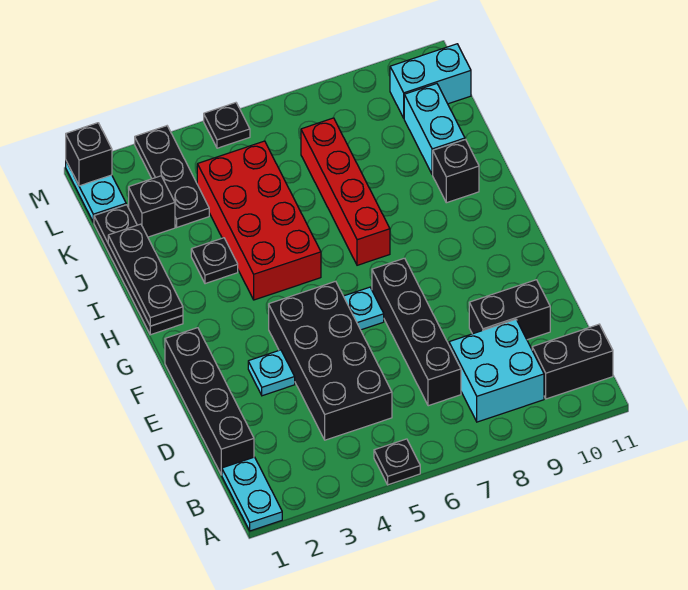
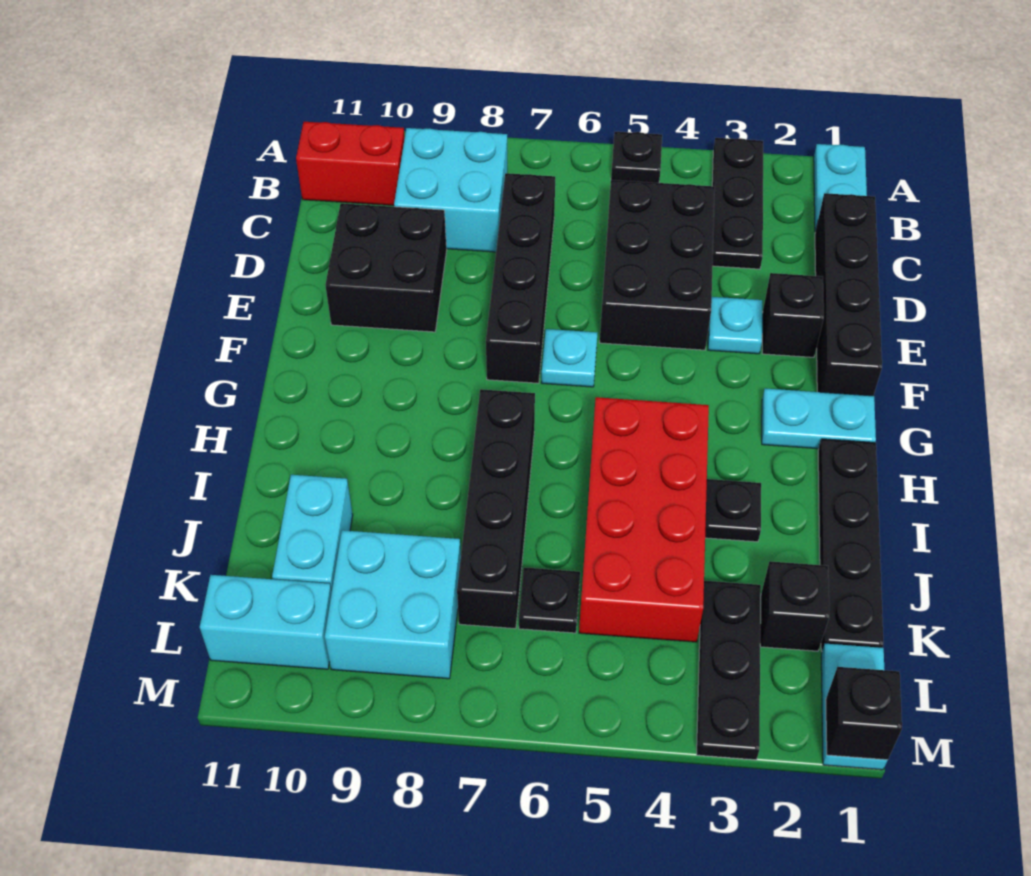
black brick B10:B11 level 1 -> red brick B10:B11 level 1
black brick C4:F5 level 1 -> black brick C4:E5 level 1
black brick D9:D10 level 1 -> black brick D9:E10 level 1
none -> cyan plate G1:G2 level 1
black plate H1:J1 level 2 -> black plate A3:C3 level 1
red brick H7:K7 level 1 -> black brick H7:K7 level 1
black brick I10 level 1 -> black brick E2 level 1
none -> cyan brick K8:L9 level 1
black plate M5 level 1 -> black plate K6 level 1

